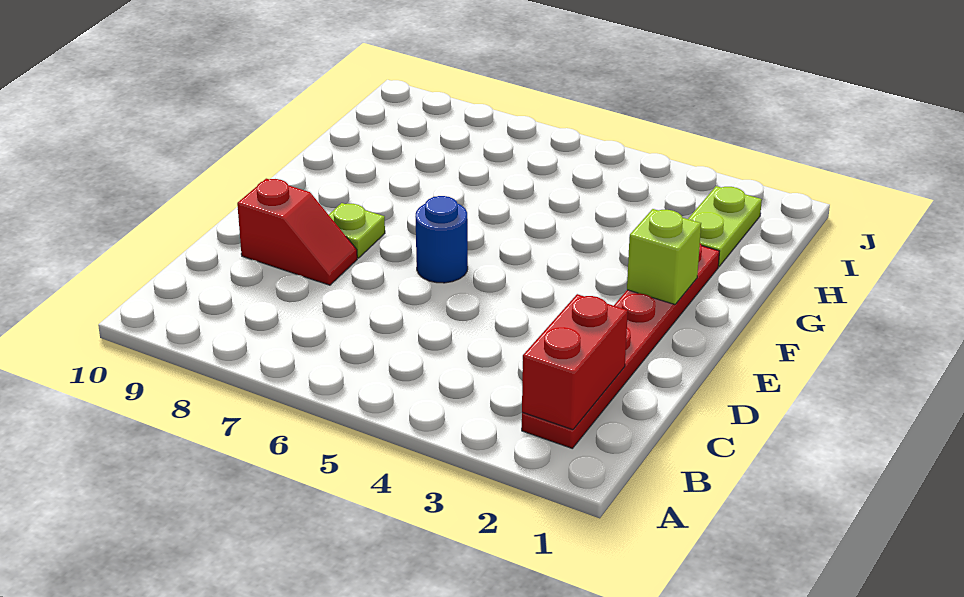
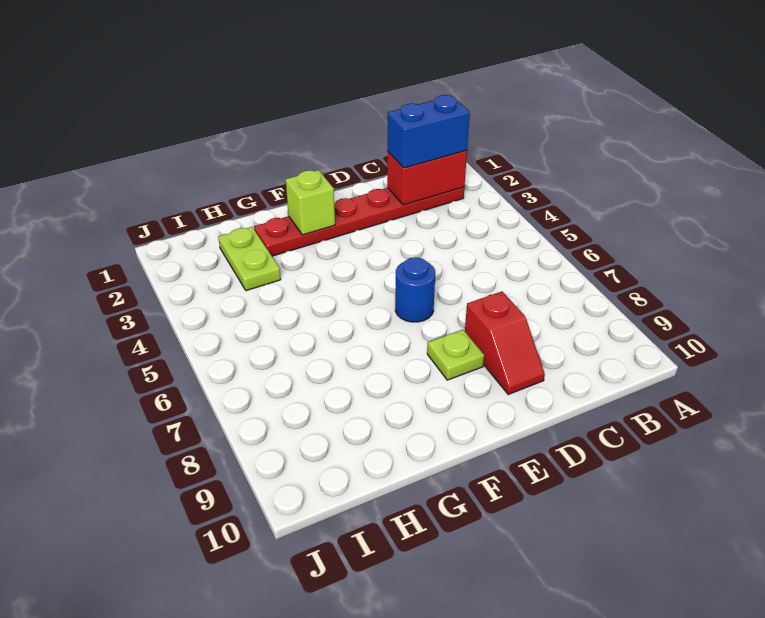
none -> blue brick B2:C2 level 3
red slope D8:D9 level 1 top 9 -> red slope D8:D9 level 1 top 8
lime plate H2:I2 level 1 -> lime plate H2:H3 level 1

